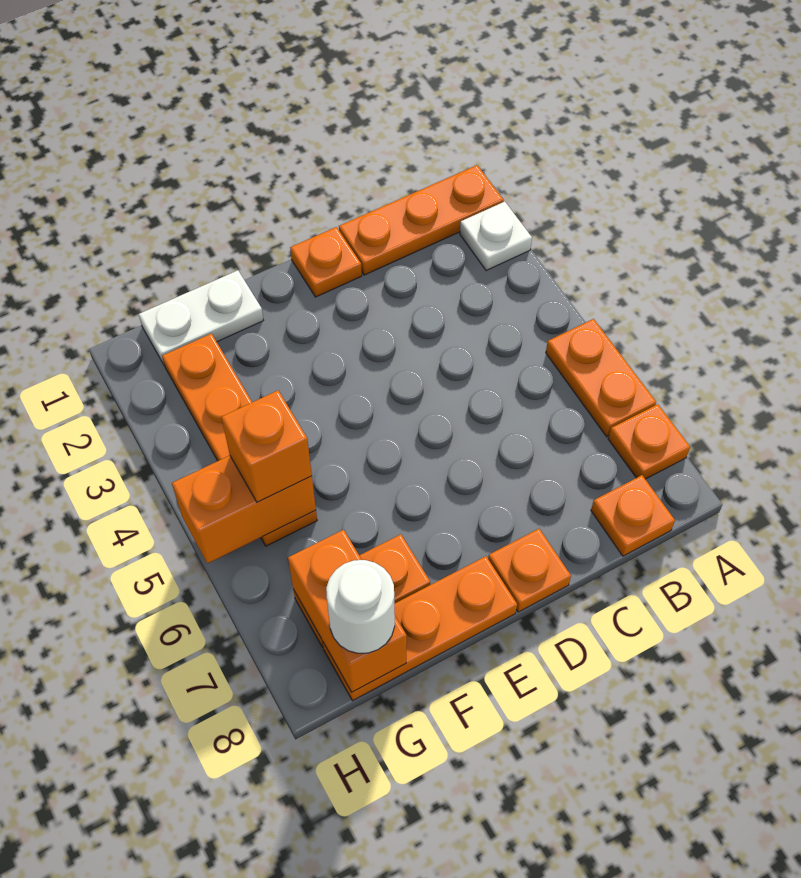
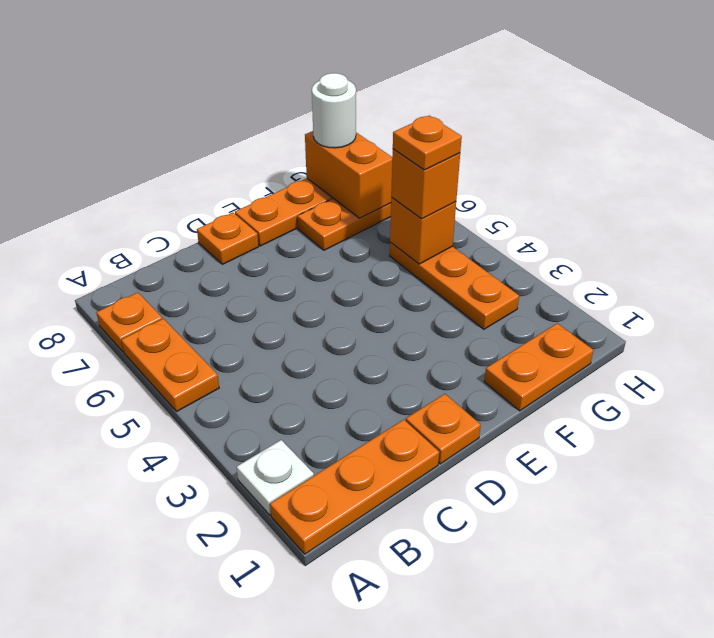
orange plate B8 level 1 -> orange plate G5 level 4
white plate F1:G1 level 1 -> orange plate F1:G1 level 1
orange plate G2:G5 level 1 -> orange plate G3:G5 level 1
orange brick G5:H5 level 2 -> orange brick G5 level 2

